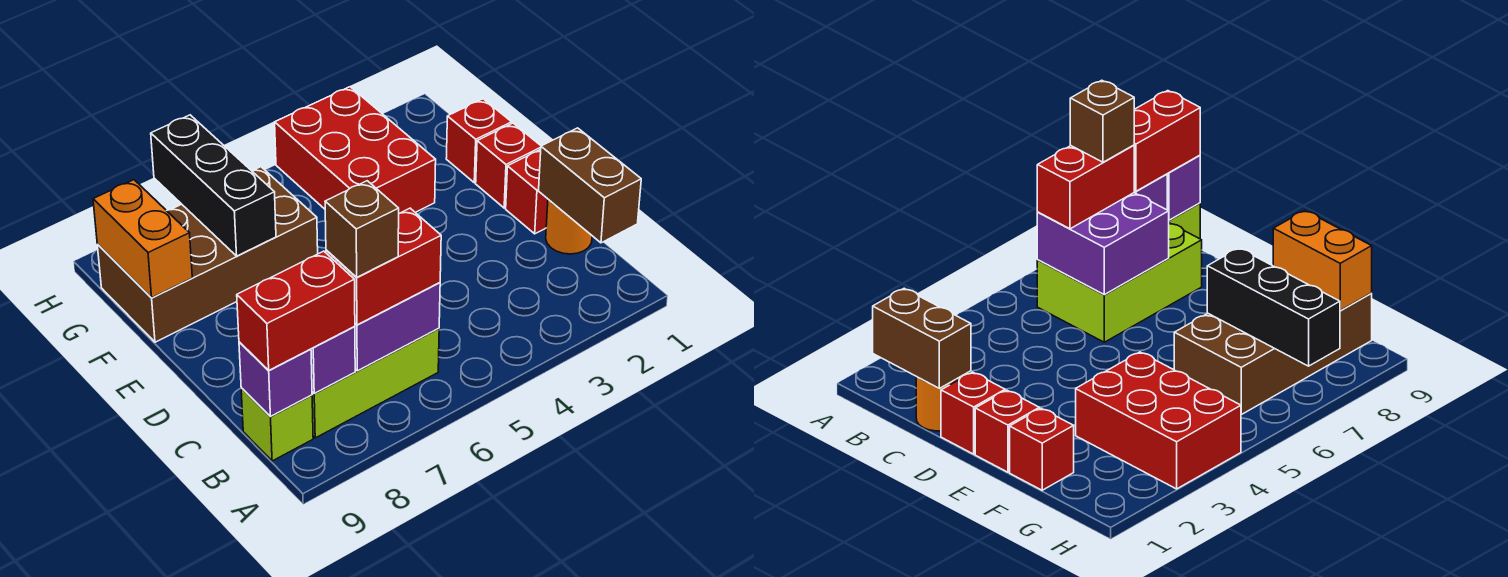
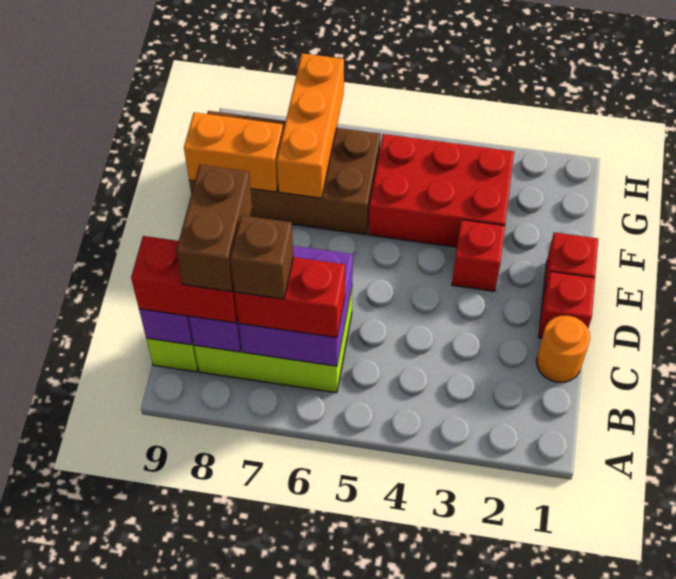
brown brick B1:C1 level 2 -> brown brick B8:C8 level 4
red brick F1 level 1 -> red brick E3 level 1
red brick F3:H4 level 1 -> red brick F3:G5 level 1
black brick F7:H7 level 2 -> orange brick F7:H7 level 2
orange brick F9:G9 level 2 -> orange brick F8:F9 level 2

